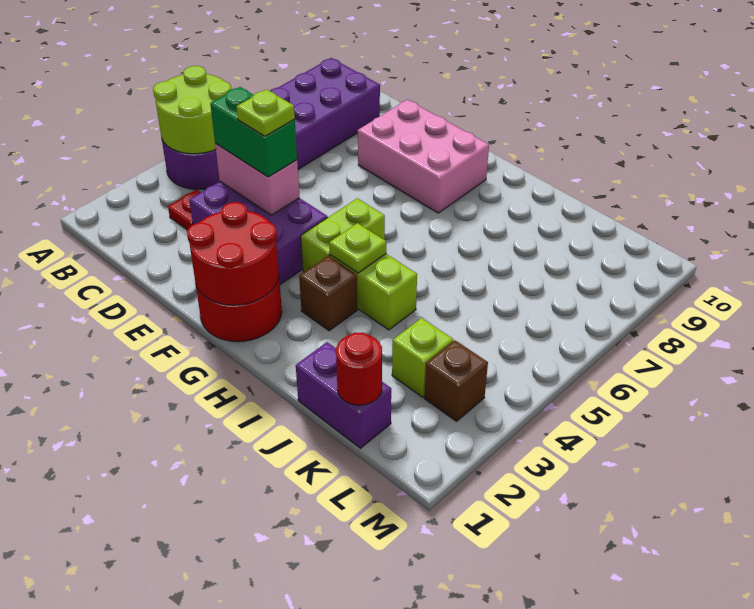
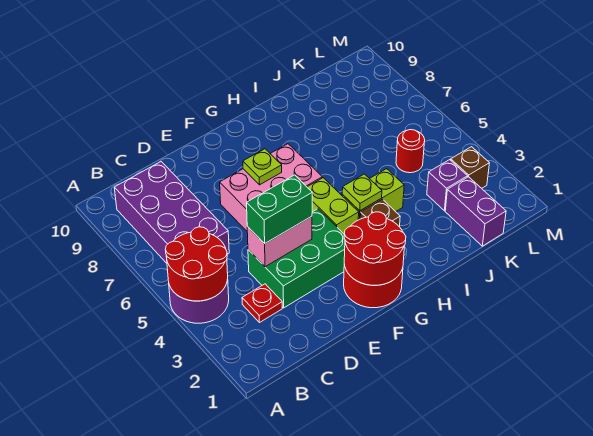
lime round brick A4:B5 level 2 -> red round brick A4:B5 level 2
purple brick D3:F4 level 1 -> green brick D3:F4 level 1
lime plate E4 level 4 -> lime plate F7 level 2
pink brick E8:G9 level 1 -> pink brick E6:G7 level 1
purple brick J1:K1 level 1 -> purple brick K1:K2 level 1
red round brick K1 level 2 -> red round brick K5 level 1
lime brick K3 level 1 -> purple brick K3 level 1

